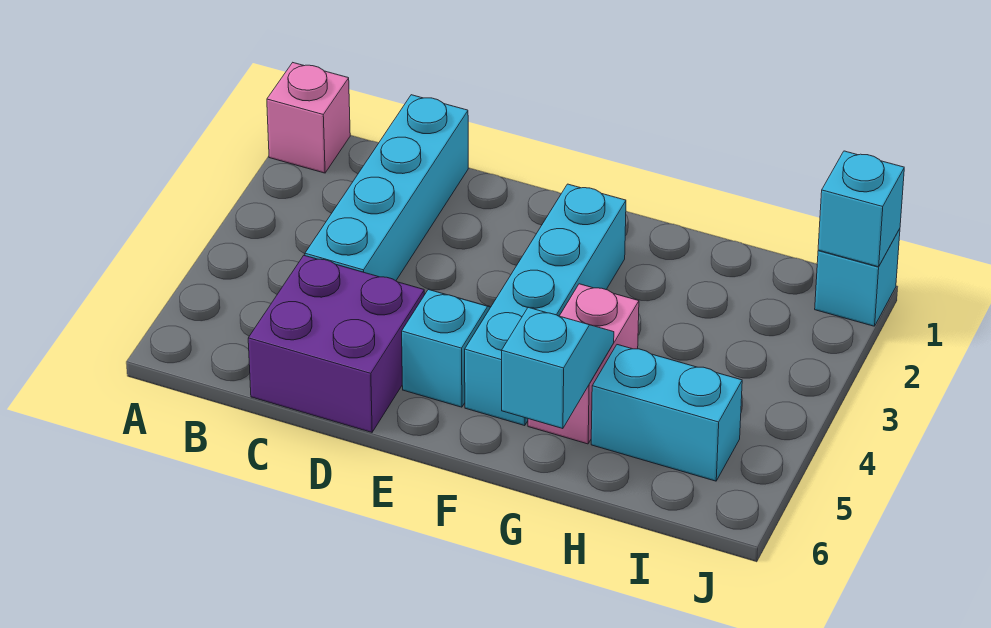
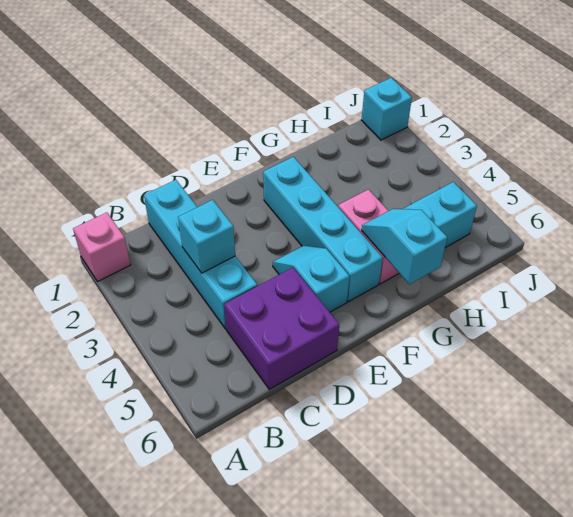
cyan brick J1 level 2 -> cyan brick C3 level 2

